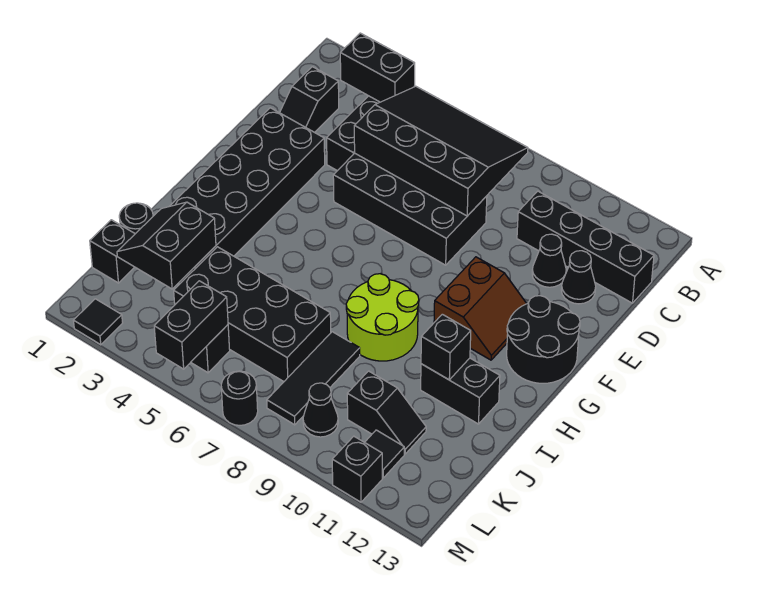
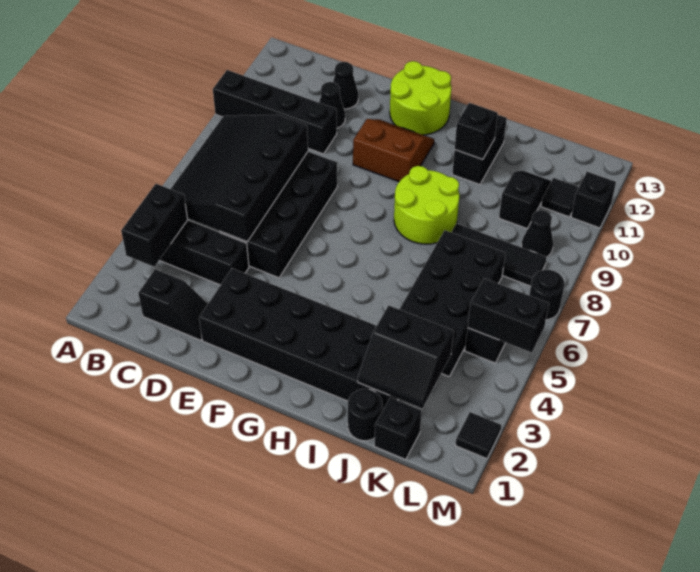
black brick C10:C13 level 1 -> black brick A10:D10 level 1
black round brick F12:G13 level 1 -> lime round brick F12:G13 level 1

